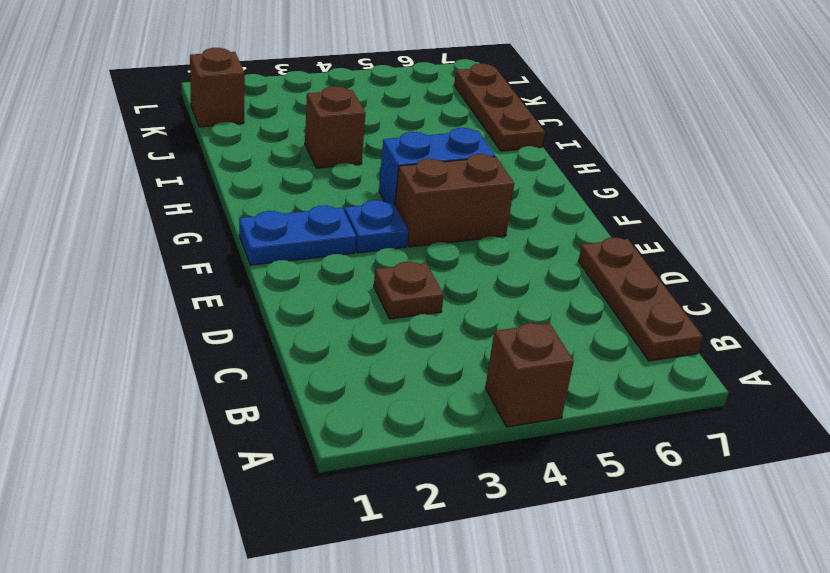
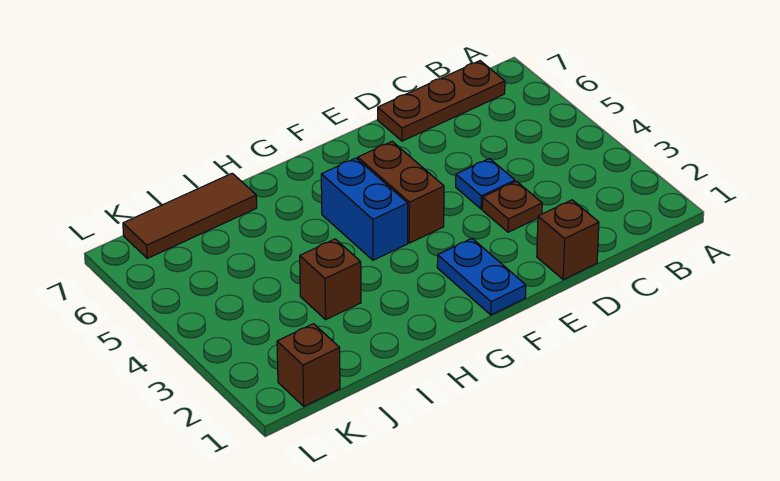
brown brick A4 level 1 -> brown brick D1 level 1
blue plate F3 level 1 -> blue plate D4 level 1
brown plate I7:K7 level 1 -> brown tile I7:K7 level 1

